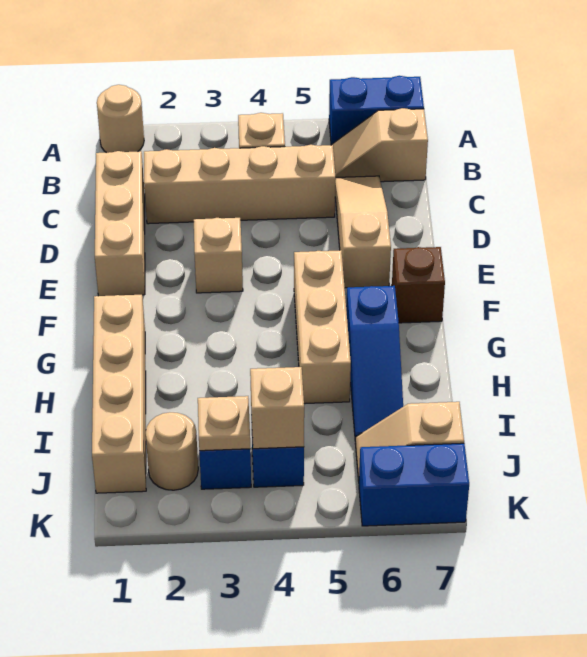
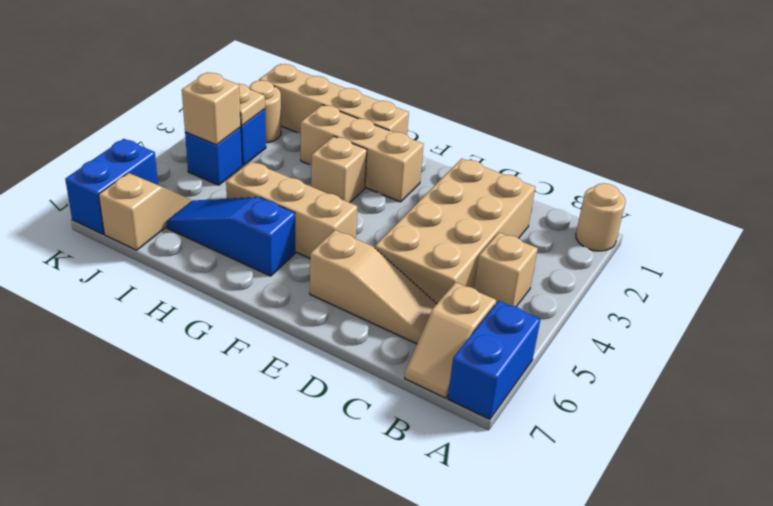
tan slope B6:B7 level 1 top 7 -> tan slope B6:B7 level 1 top 6
tan brick C1:E1 level 1 -> tan brick F2:H2 level 1
tan brick C2:C5 level 1 -> tan brick C2:D5 level 1
tan brick E3 level 1 -> tan brick G3 level 1
brown brick F7 level 1 -> none

